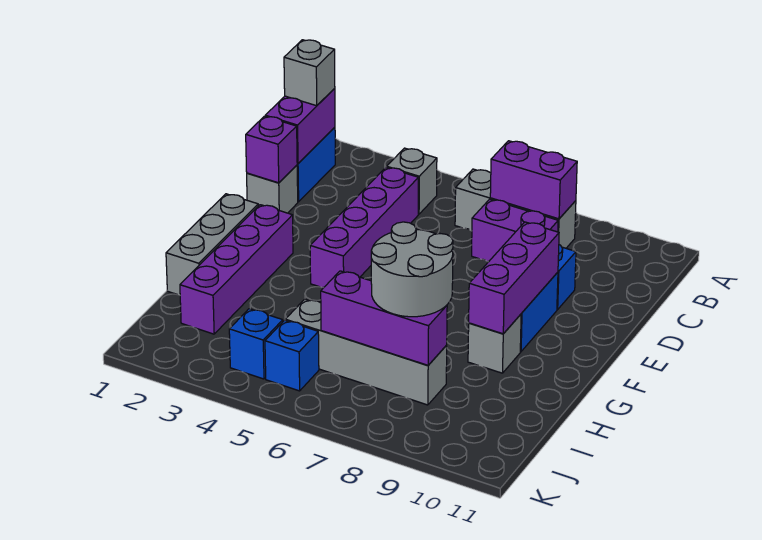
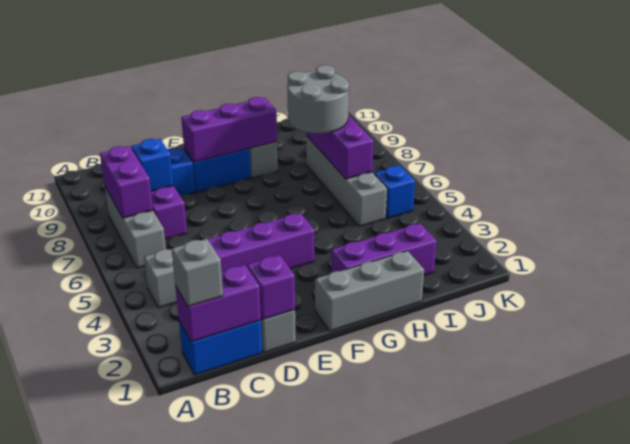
purple brick F2:I2 level 1 -> purple brick G2:I2 level 1
blue brick J4 level 1 -> blue brick C8 level 2

